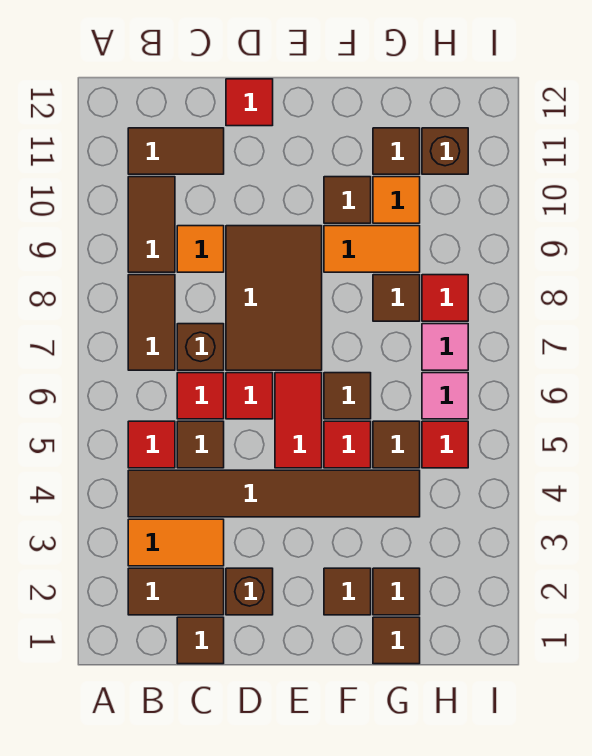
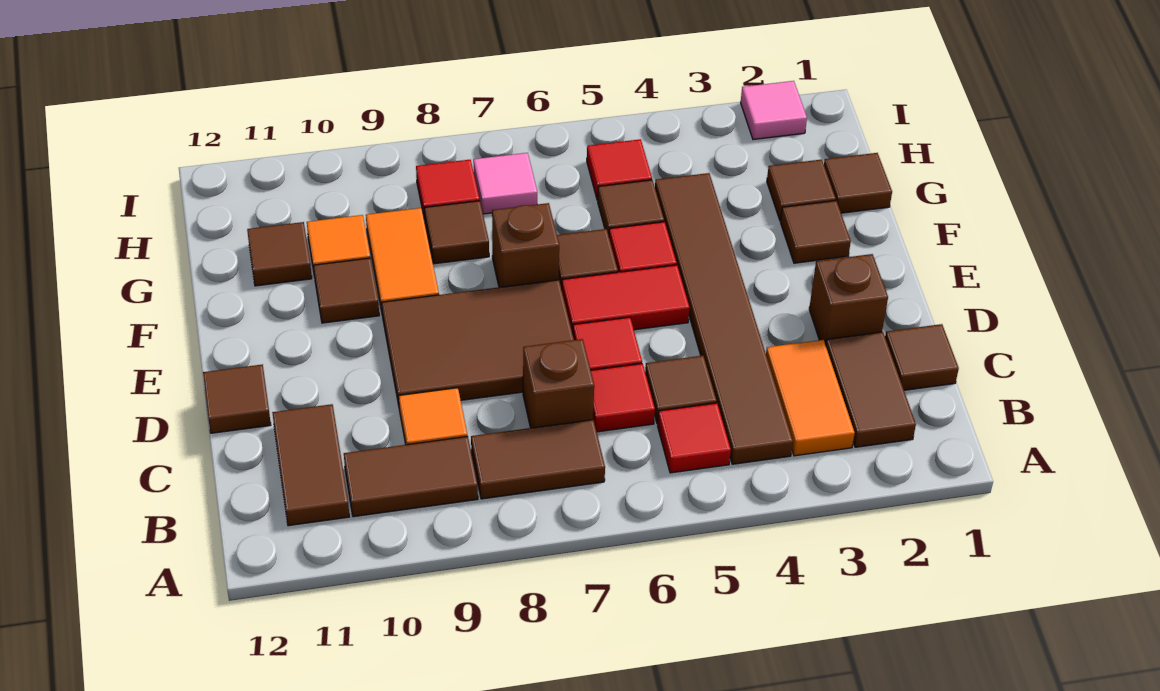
red tile D12 level 1 -> brown tile D12 level 1
pink tile H6 level 1 -> pink tile I2 level 1
brown brick H11 level 1 -> brown brick F7 level 1

